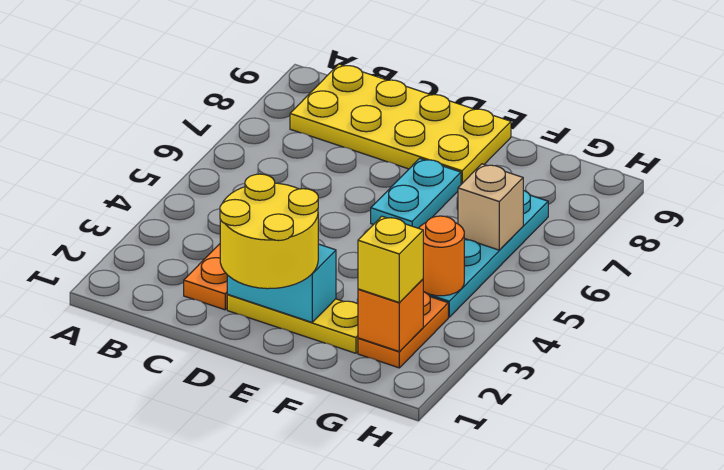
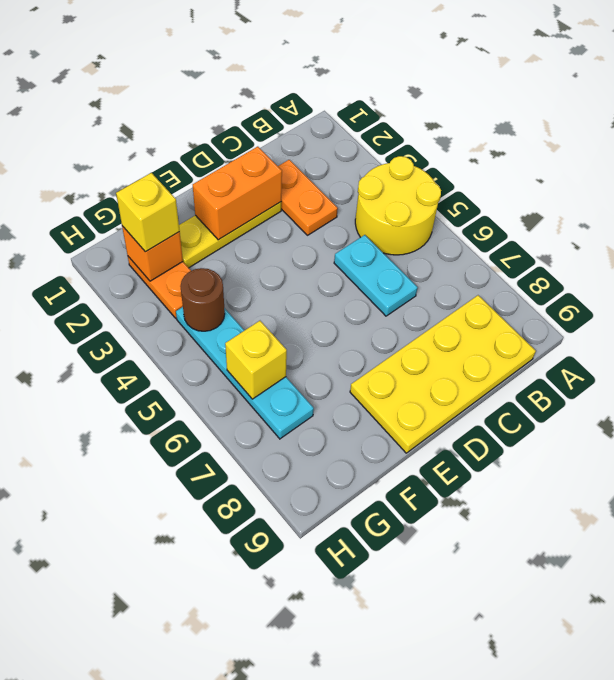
yellow round brick D1:E2 level 3 -> yellow round brick A4:B5 level 1
cyan brick D2:E2 level 2 -> orange brick D2:E2 level 2
cyan plate E6:E7 level 1 -> cyan plate C5:C6 level 1
orange round brick G4 level 2 -> brown round brick G4 level 2
tan brick G6 level 2 -> yellow brick G6 level 2

